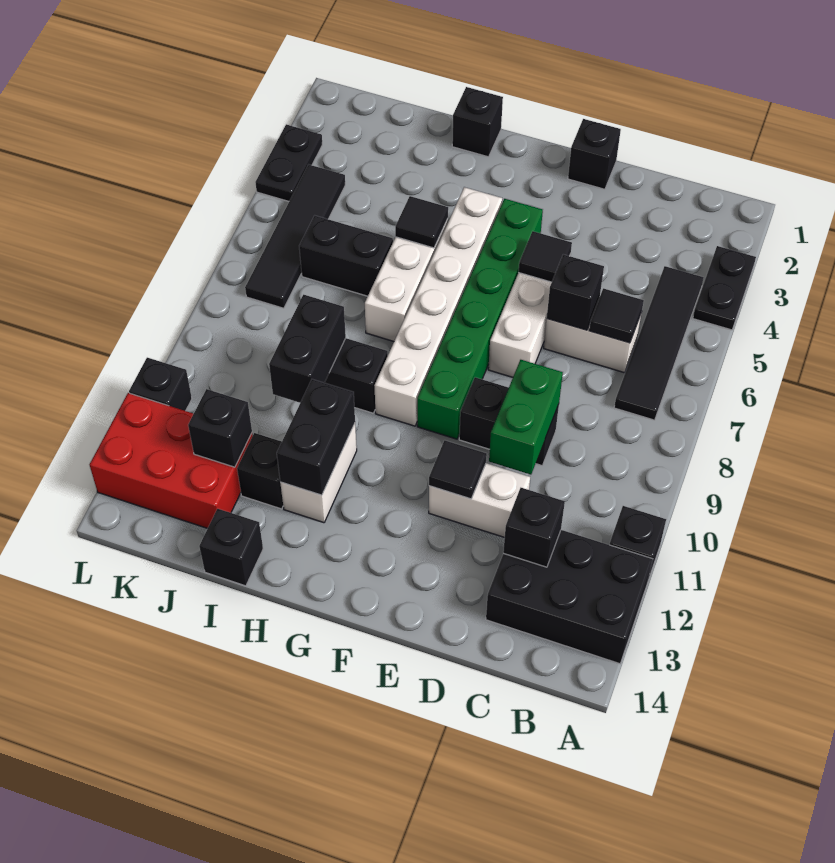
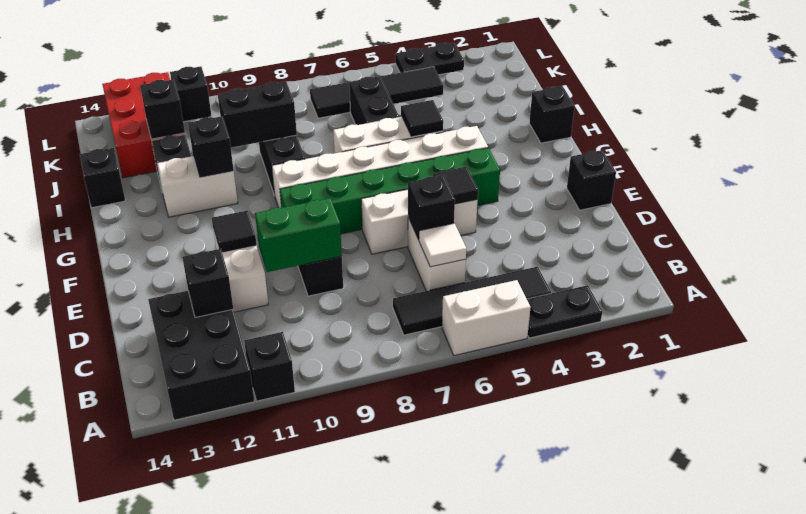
none -> white brick A5:A6 level 1
black tile C6 level 2 -> white tile C6 level 2
black brick H11:H12 level 2 -> black brick H11 level 2

